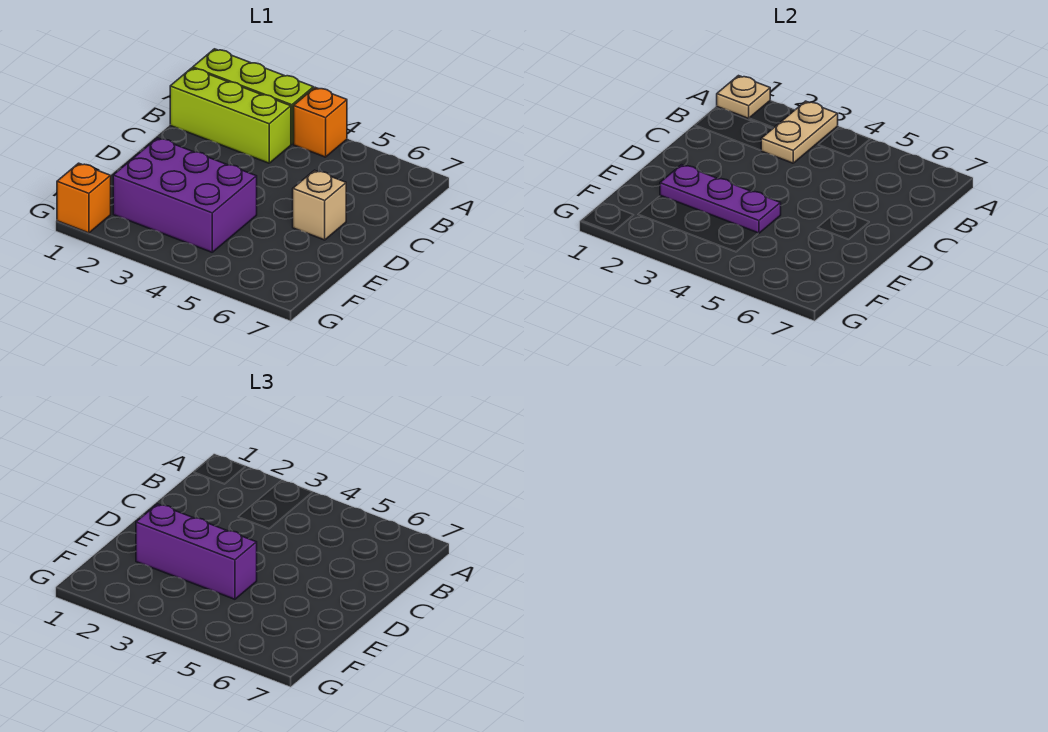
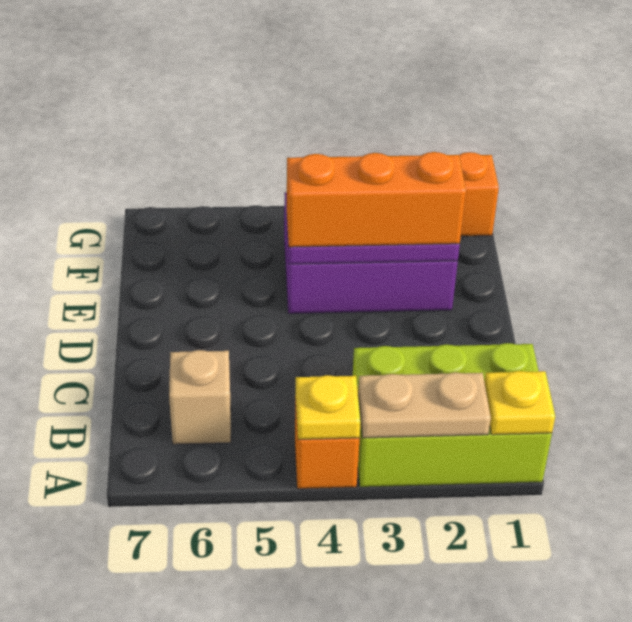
tan plate A1 level 2 -> yellow plate A1 level 2
tan plate A3:B3 level 2 -> tan plate A2:A3 level 2
none -> yellow plate A4 level 2
tan brick D6 level 1 -> tan brick B6 level 1
purple brick E2:E4 level 3 -> orange brick E2:E4 level 3

